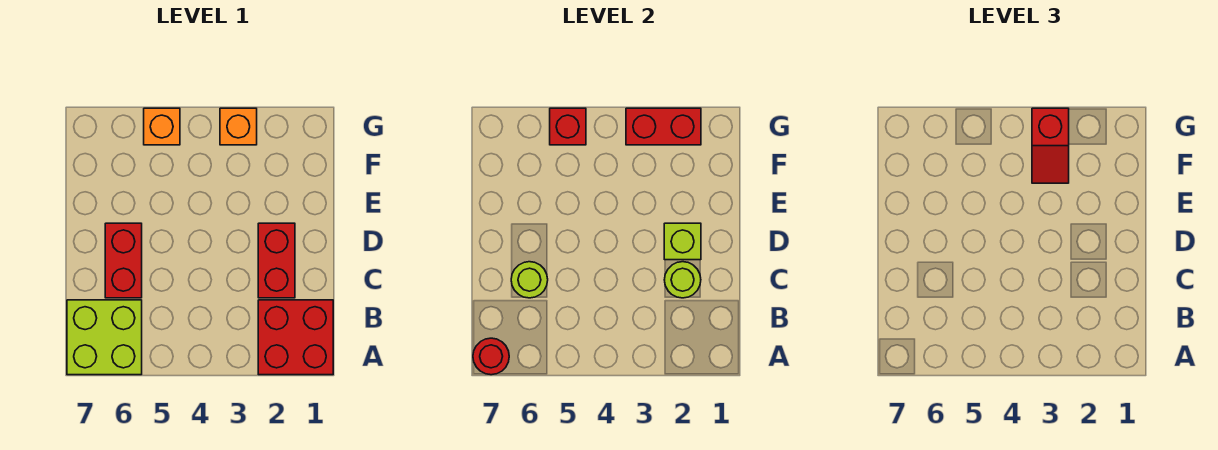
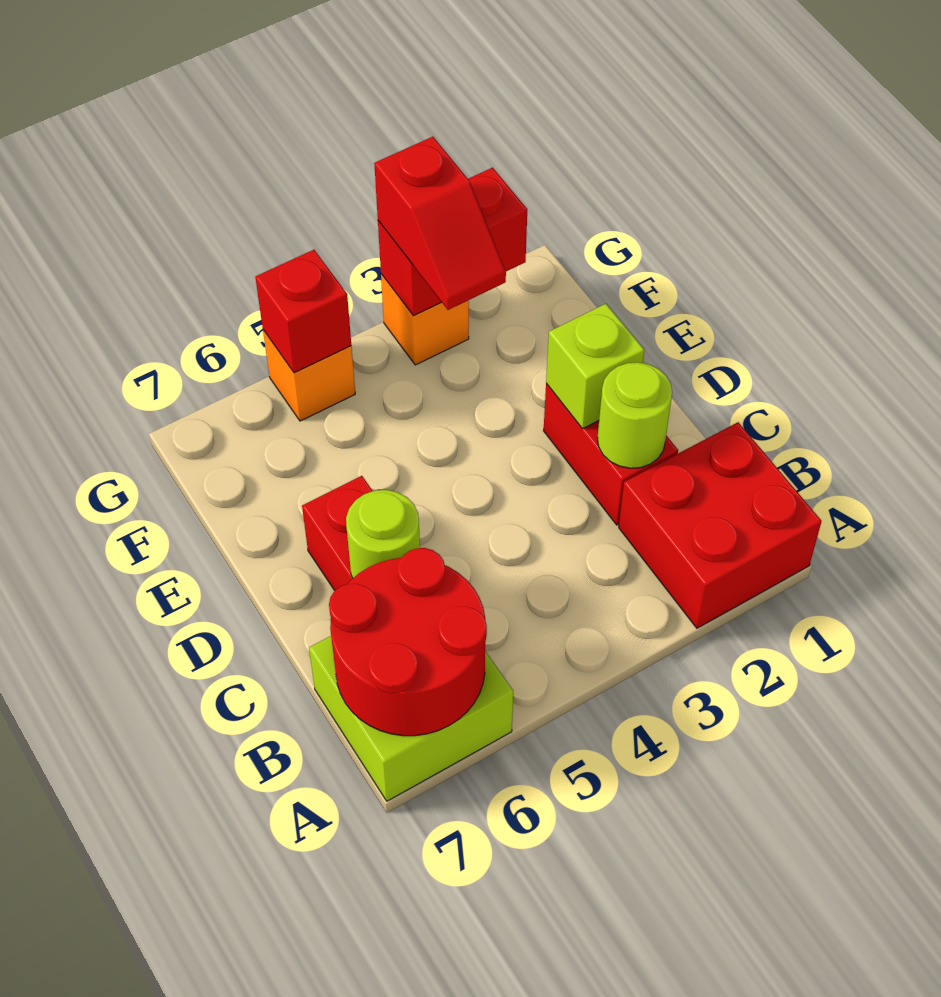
red round brick A7 level 2 -> red round brick A6:B7 level 2

